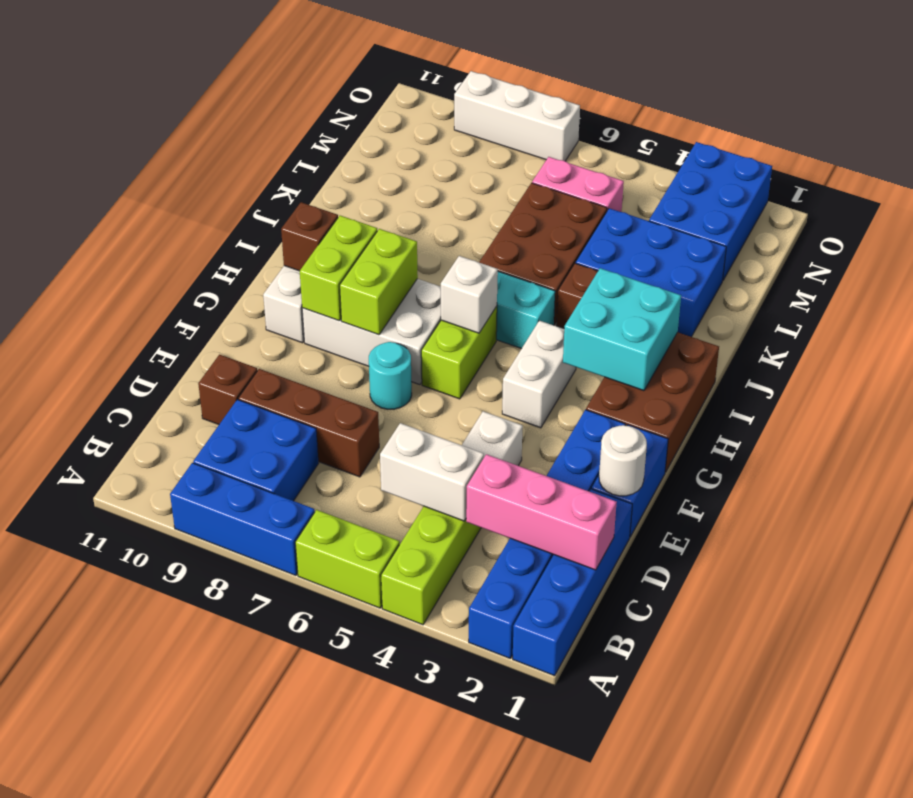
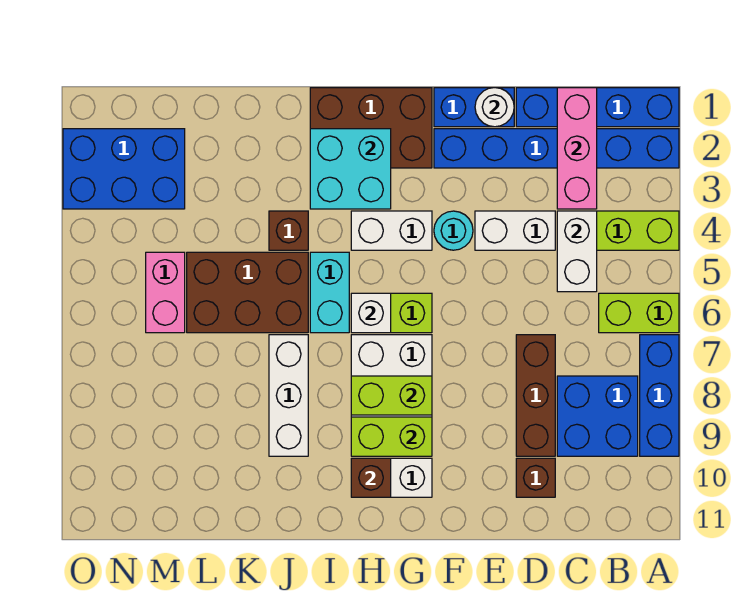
lime brick A5:A6 level 1 -> lime brick A6:B6 level 1
cyan round brick F7 level 1 -> cyan round brick F4 level 1
blue brick K2:L4 level 1 -> none
white brick O7:O9 level 1 -> white brick J7:J9 level 1

